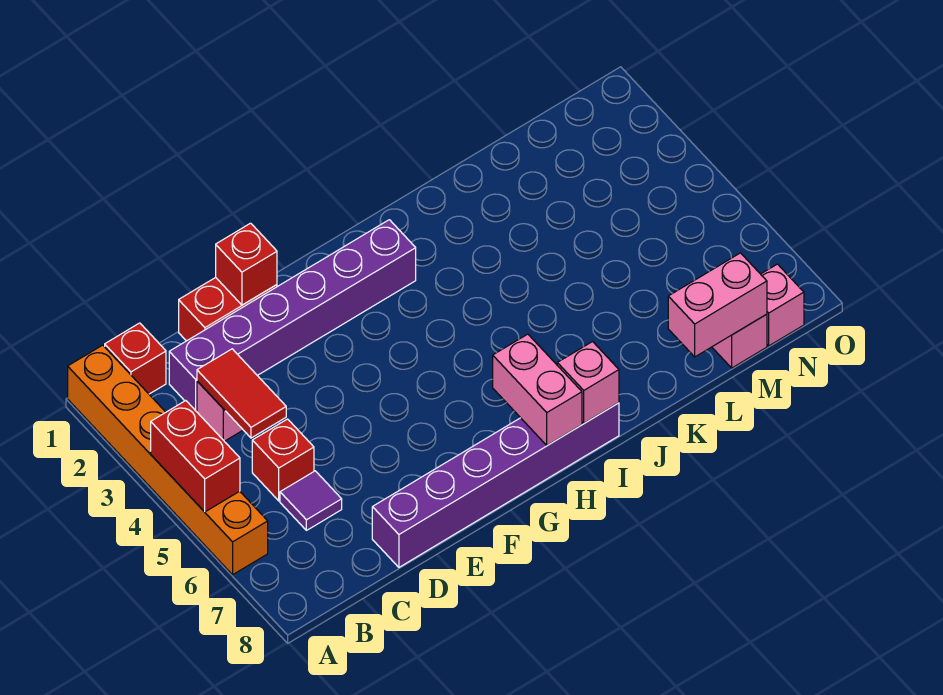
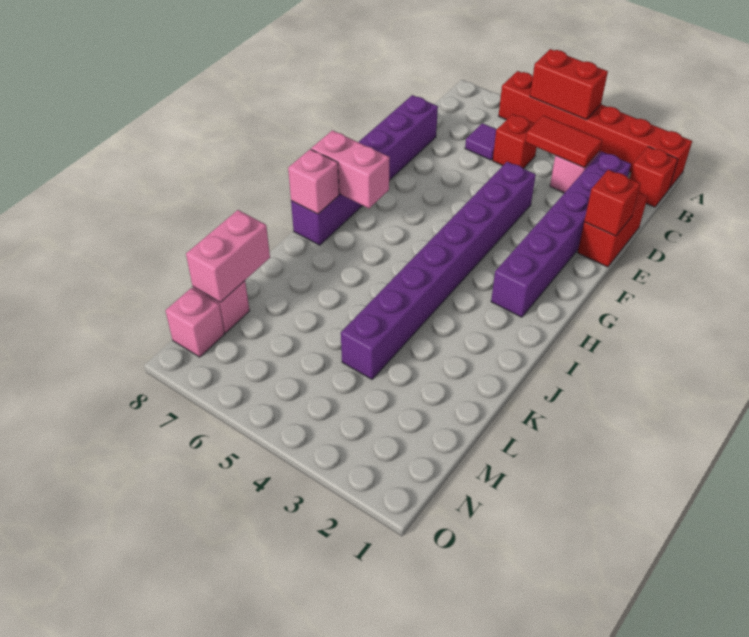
orange brick A1:A6 level 1 -> red brick A1:A6 level 1
none -> purple brick E4:L4 level 1

